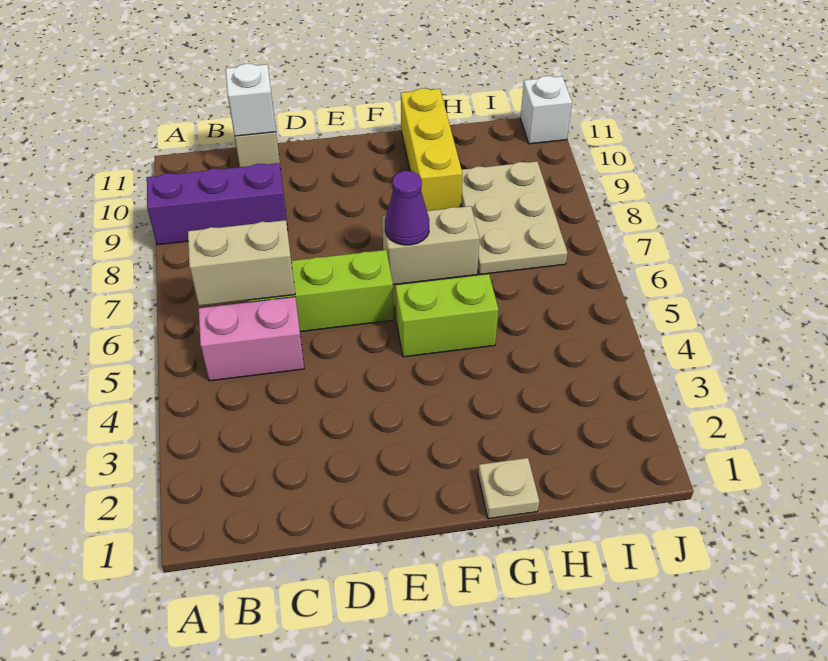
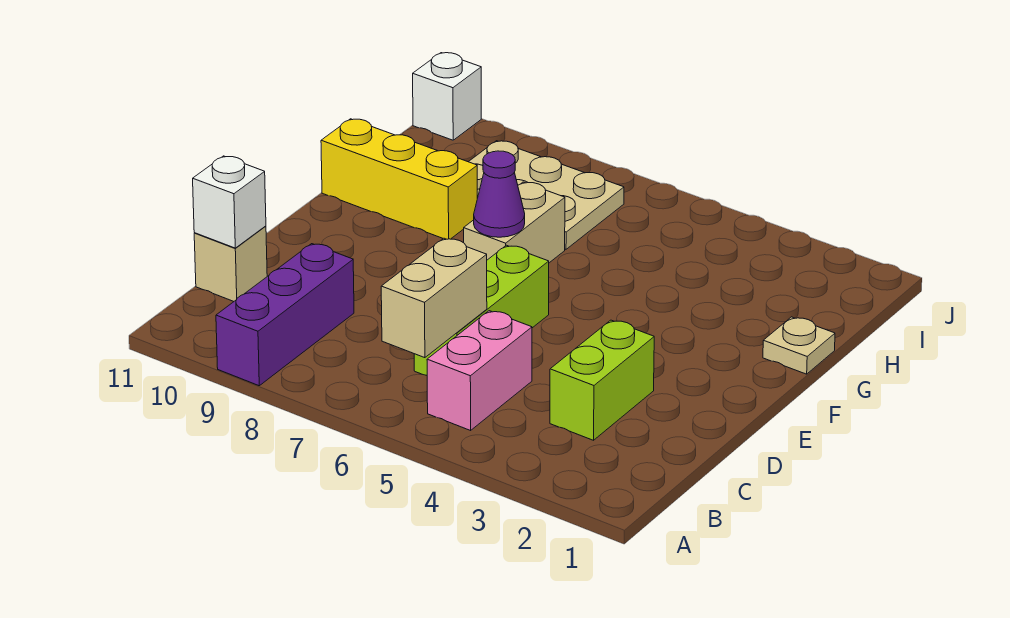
lime brick F5:G5 level 1 -> lime brick C3:D3 level 1

